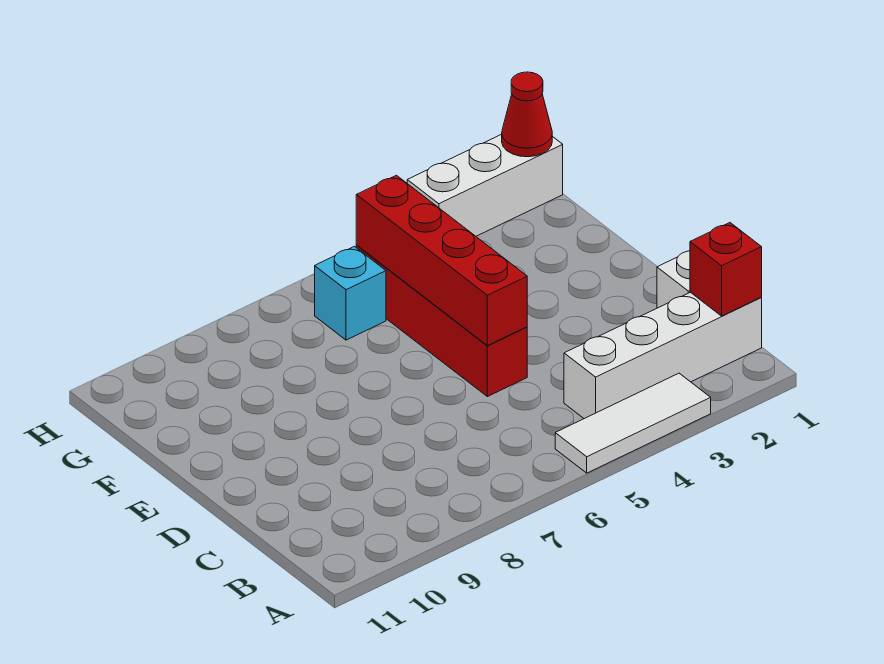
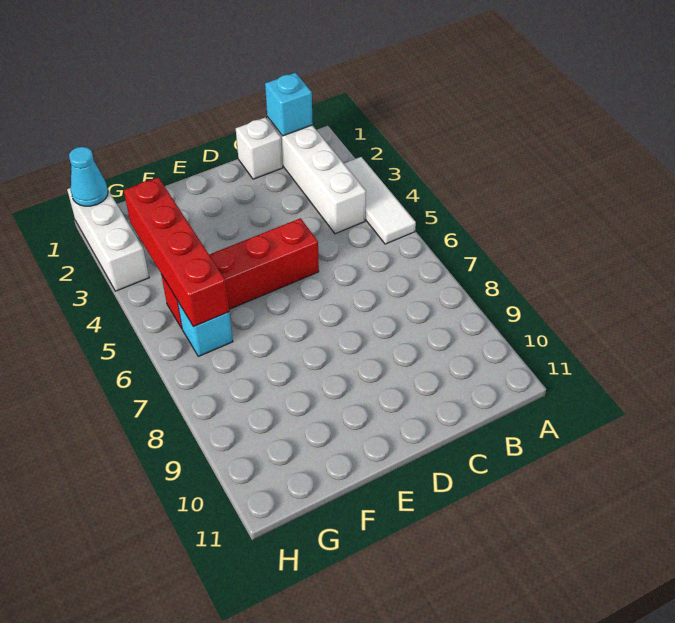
red brick B1 level 2 -> cyan brick B1 level 2
red brick D5:G5 level 2 -> red brick G3:G6 level 2
red cone H1 level 2 -> cyan cone H1 level 2

